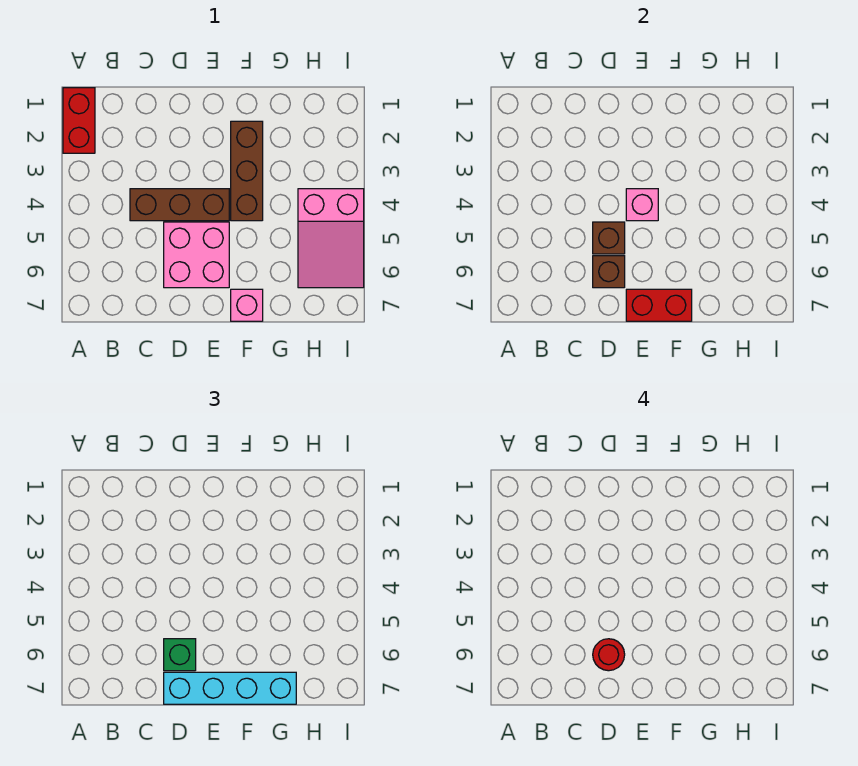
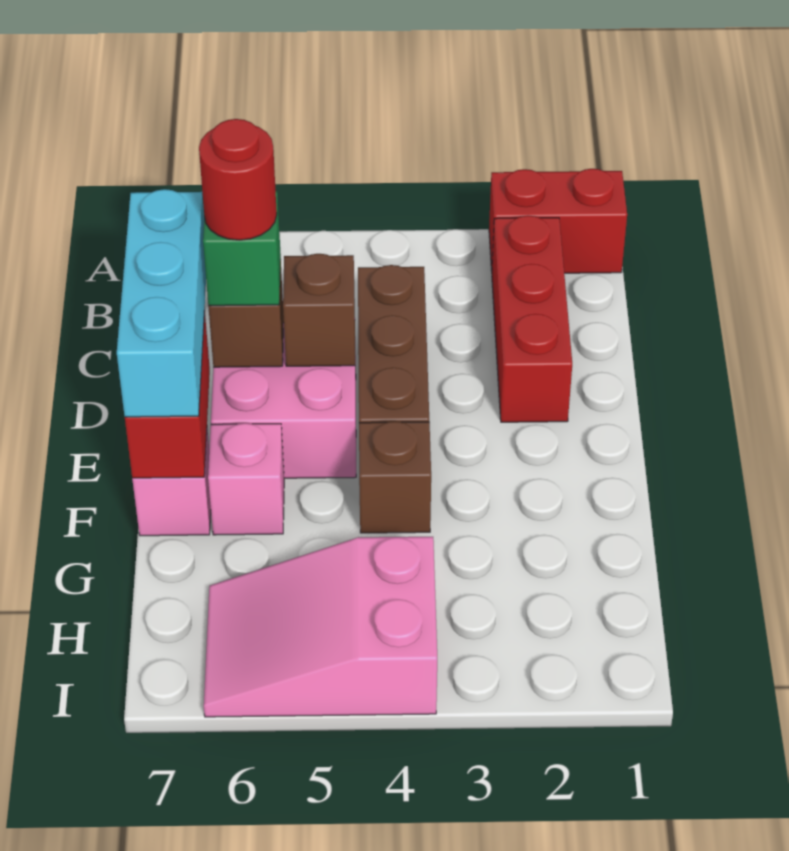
none -> red brick B2:D2 level 1
cyan brick D7:G7 level 3 -> cyan brick D7:F7 level 3
pink brick E4 level 2 -> pink brick F6 level 1
brown brick F2:F4 level 1 -> brown brick F4 level 1

